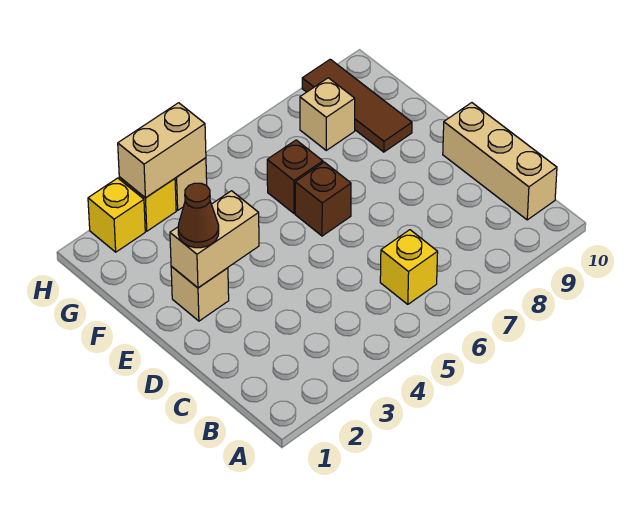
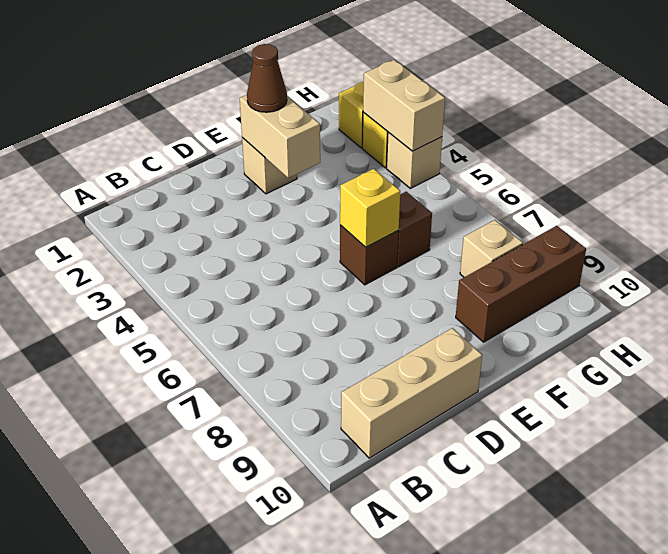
yellow brick B6 level 1 -> yellow brick E6 level 2
brown tile F9:H9 level 1 -> brown brick F9:H9 level 1

